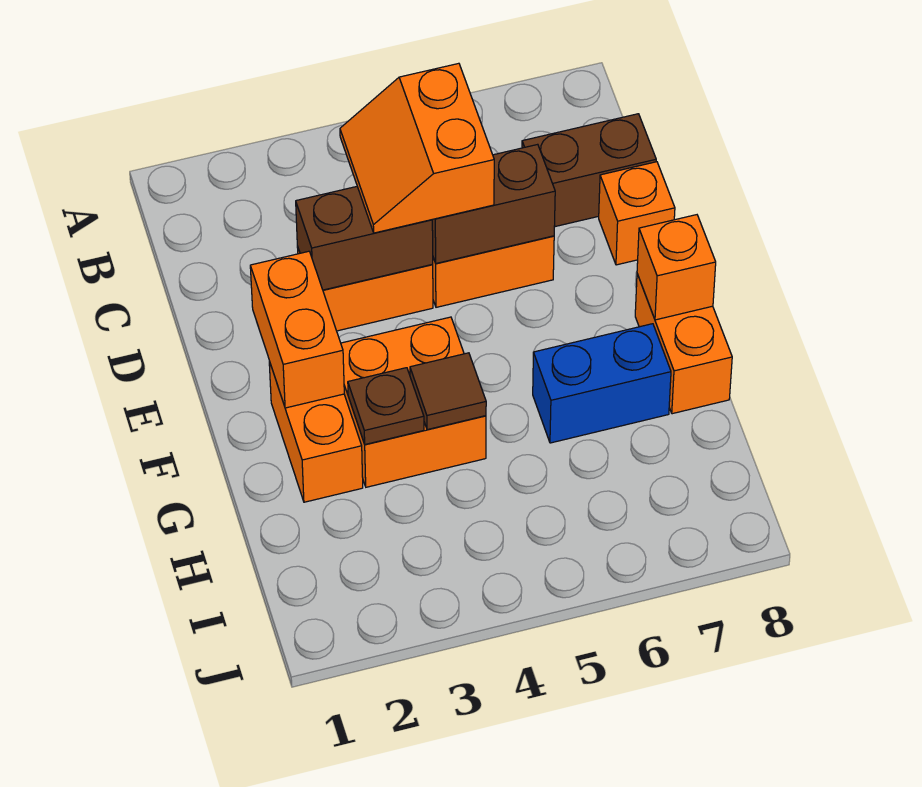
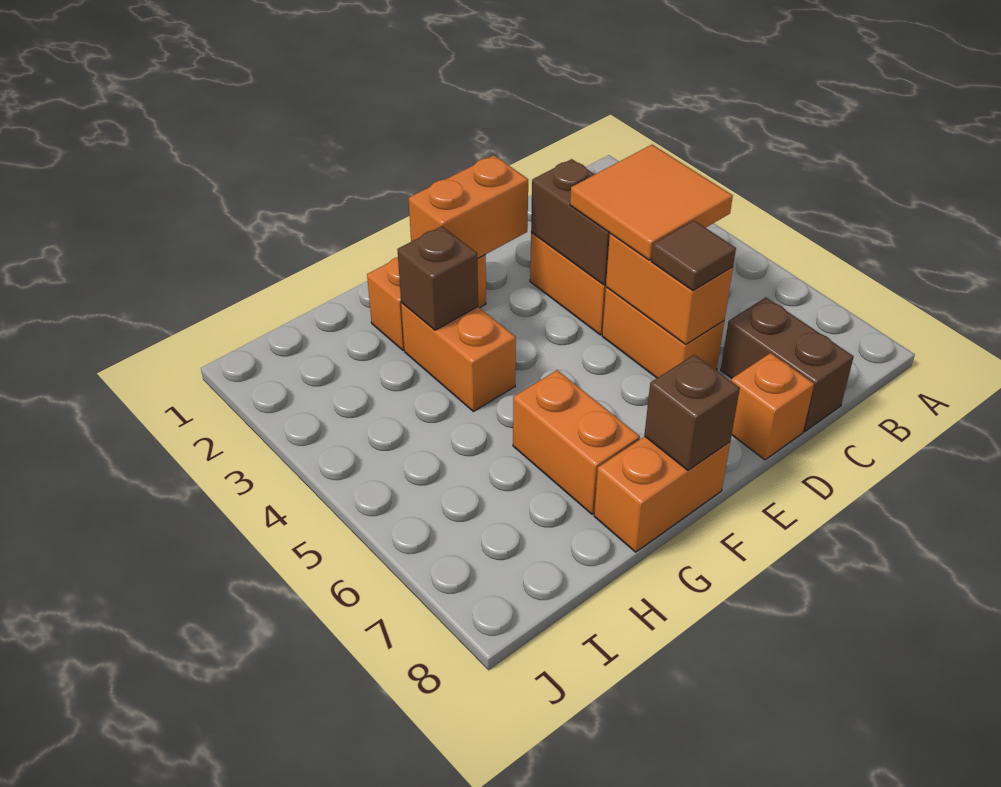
orange slope C4:D5 level 3 top 5 -> orange tile C4:D5 level 3
brown brick D5:D6 level 2 -> orange brick D5:D6 level 2
orange brick F3:G4 level 1 -> orange brick G3:G4 level 1
orange brick F8 level 2 -> brown brick F8 level 2
brown plate G3 level 2 -> brown brick G3 level 2
brown tile G4 level 2 -> brown tile D6 level 3
blue brick G6:G7 level 1 -> orange brick G6:G7 level 1

